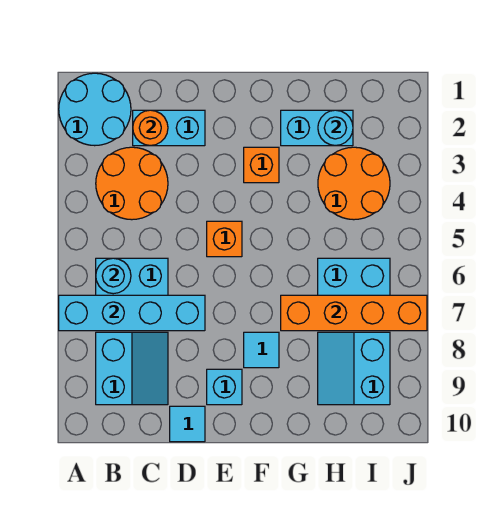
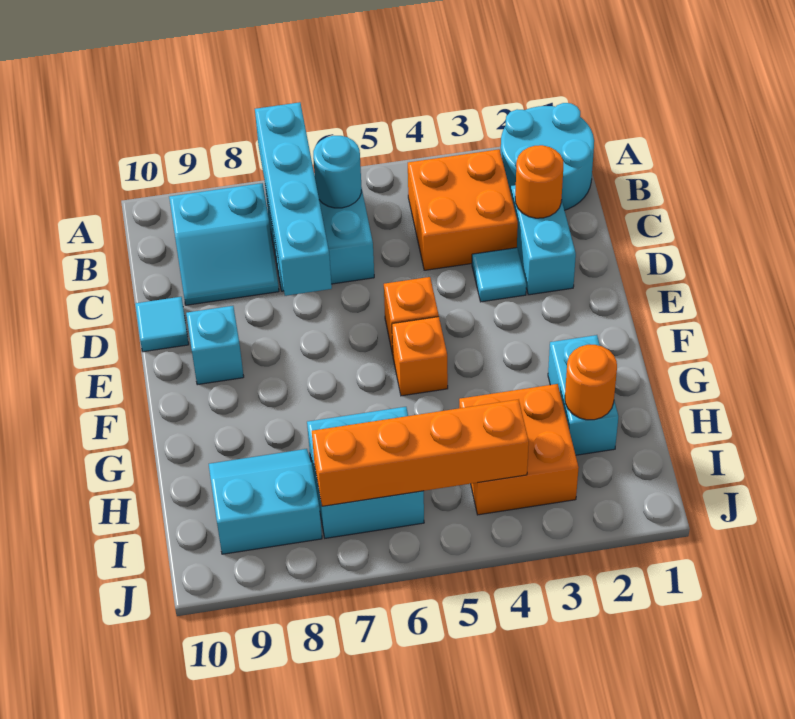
orange round brick B3:C4 level 1 -> orange brick B3:C4 level 1
orange brick F3 level 1 -> orange brick F5 level 1
cyan tile F8 level 1 -> cyan tile D3 level 1
orange brick G7:J7 level 2 -> orange brick I4:I7 level 2
cyan round brick H2 level 2 -> orange round brick H2 level 2
orange round brick H3:I4 level 1 -> orange brick H3:I4 level 1

